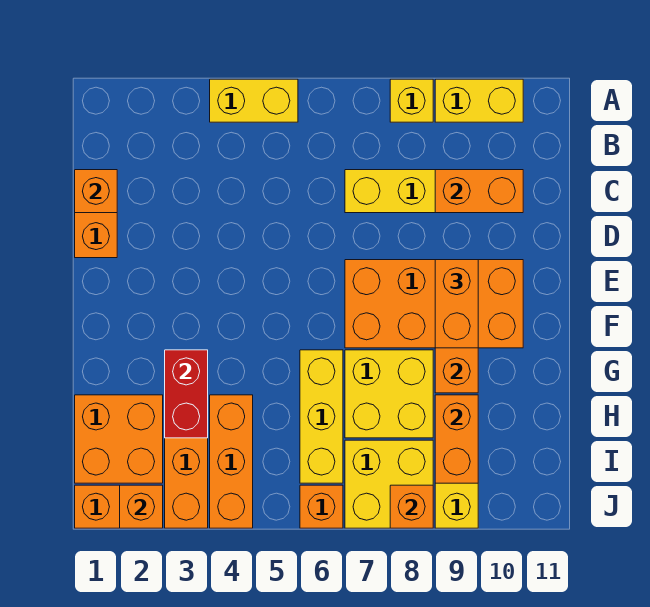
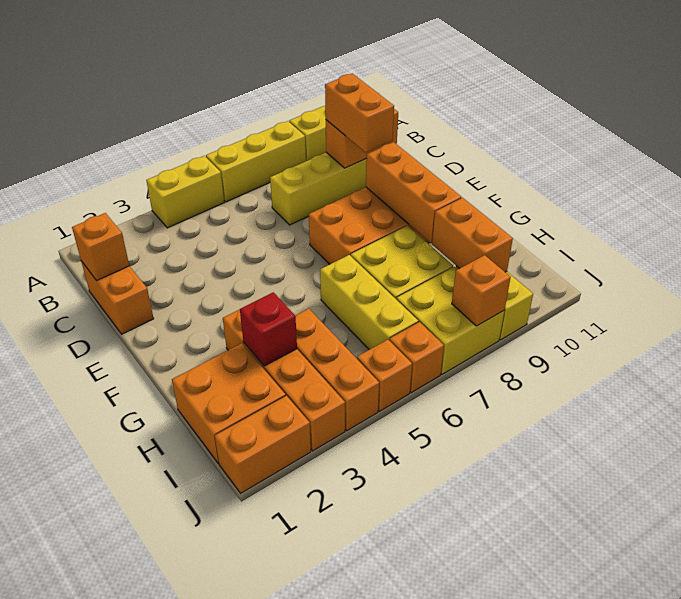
yellow brick A8 level 1 -> yellow brick A6:A8 level 1
orange brick E9:F9 level 3 -> orange brick C9:D9 level 3
red brick G3:H3 level 2 -> red brick H3 level 2
orange brick J2 level 2 -> orange brick J5 level 1

